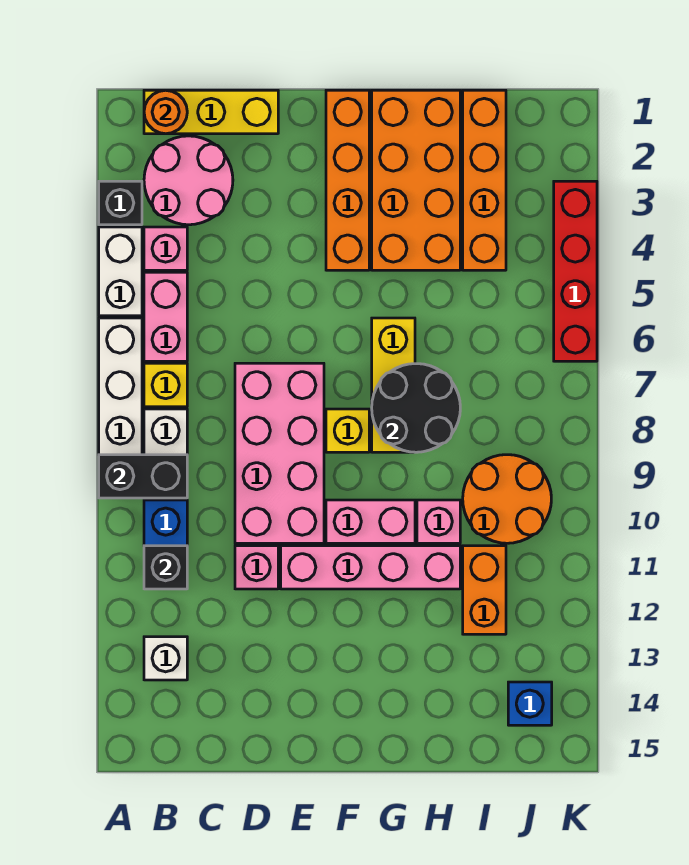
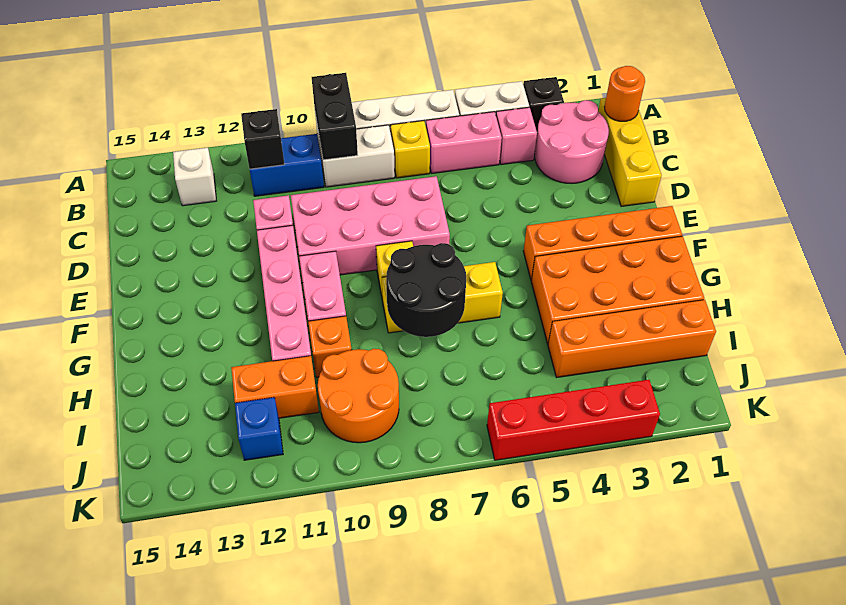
pink brick H10 level 1 -> orange brick H10 level 1
blue brick J14 level 1 -> blue brick J12 level 1

